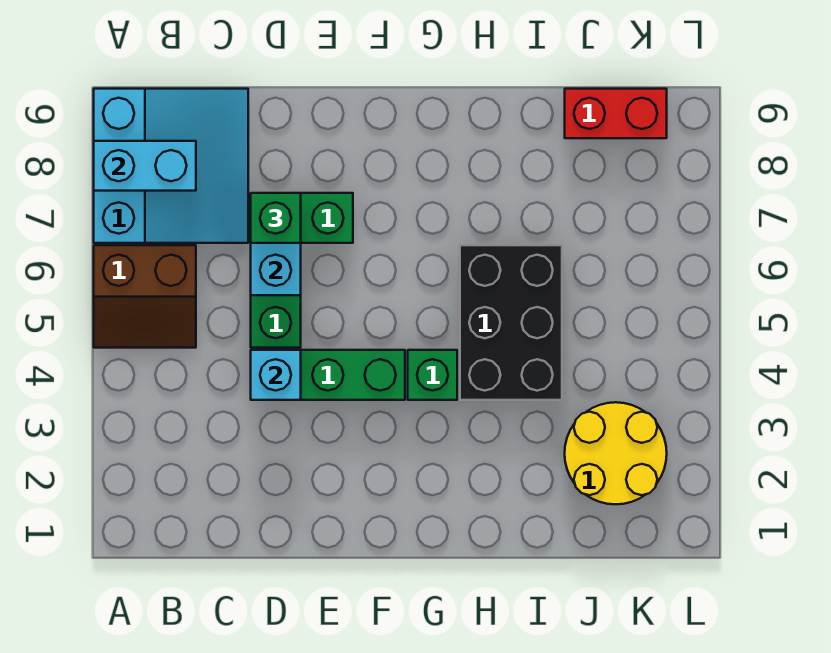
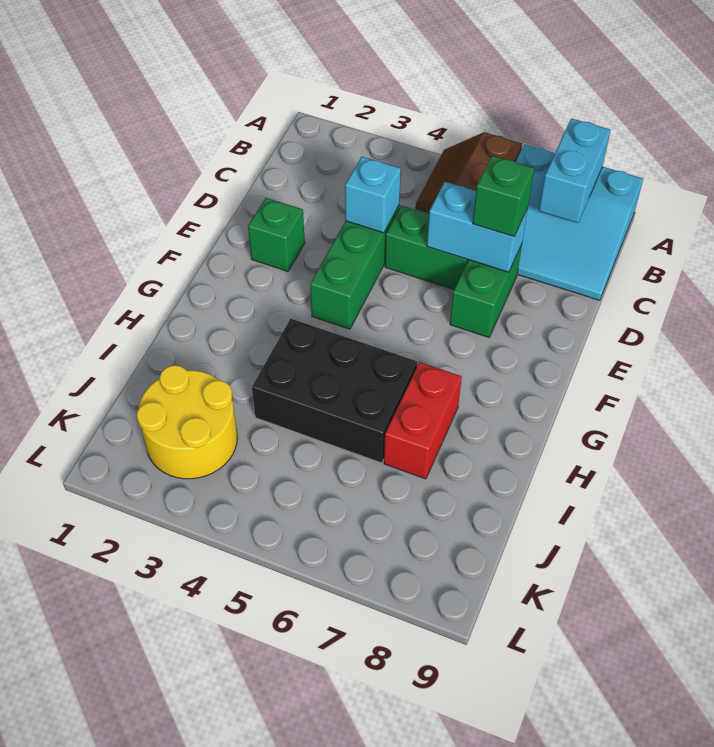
green brick G4 level 1 -> green brick E2 level 1
red brick J9:K9 level 1 -> red brick H7:I7 level 1

